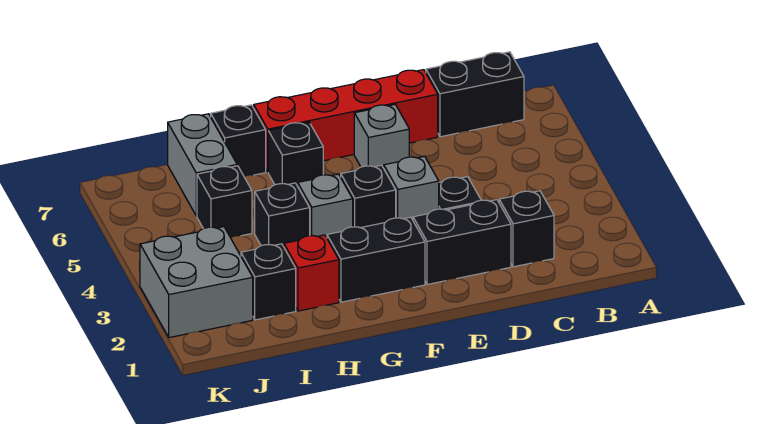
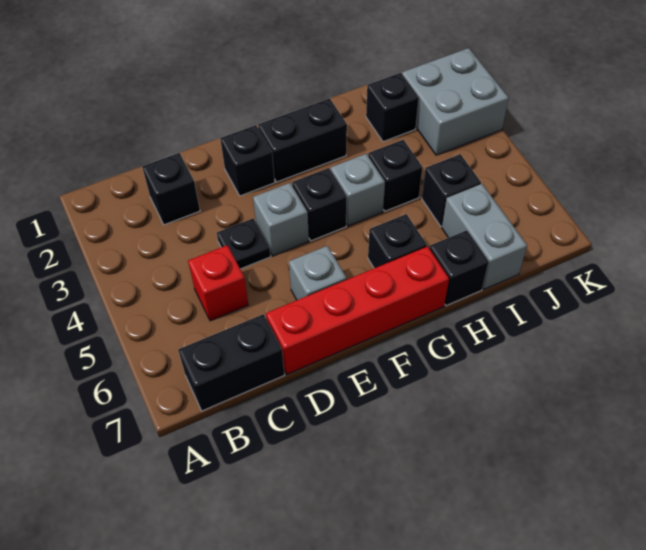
black brick D2:E2 level 1 -> black brick E2 level 1
red brick H2 level 1 -> red brick C5 level 1

